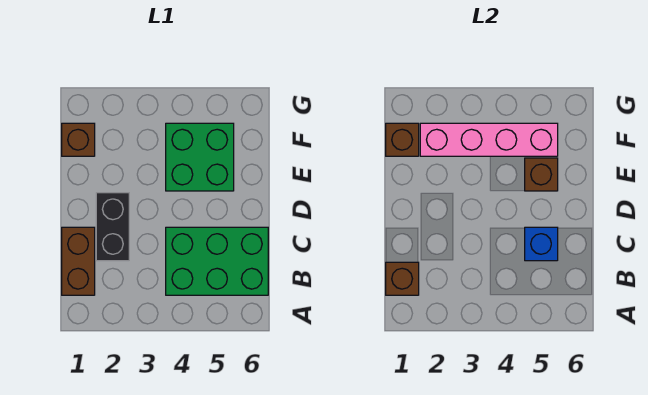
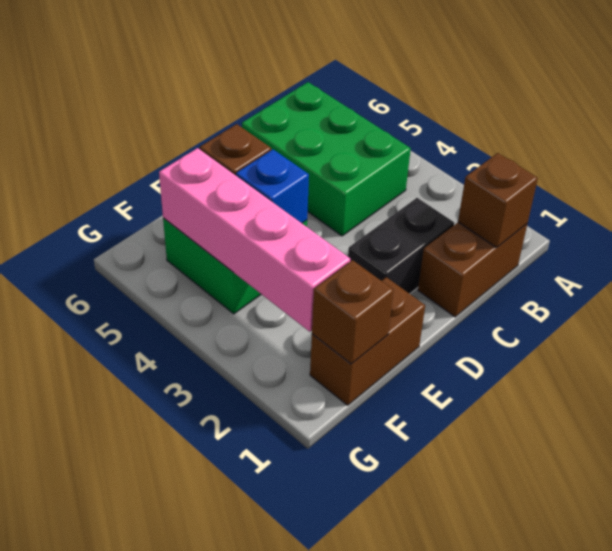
blue brick C5 level 2 -> blue brick E4 level 2
brown brick F1 level 1 -> brown brick E1:F1 level 1

